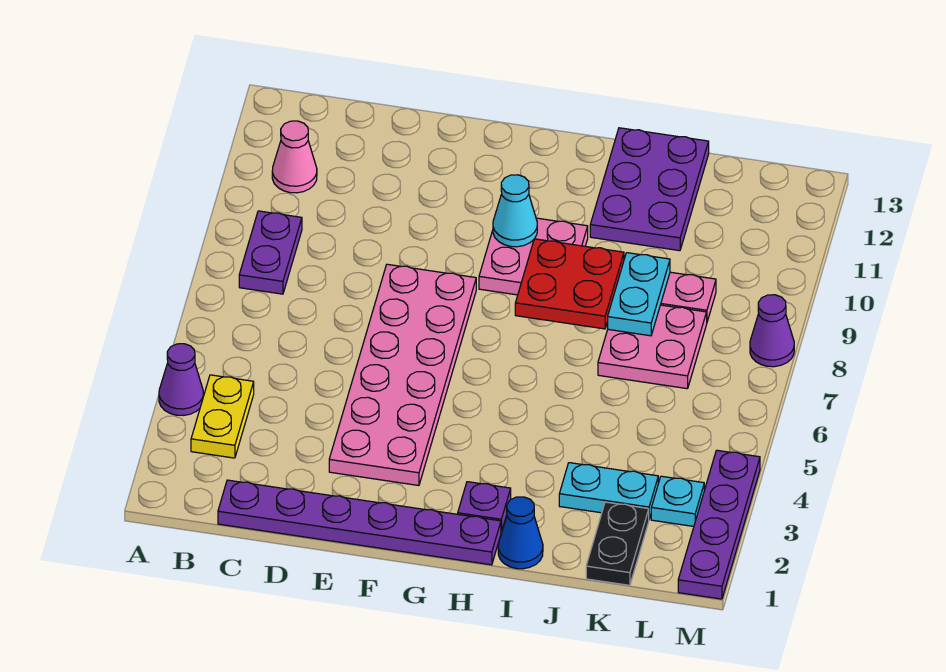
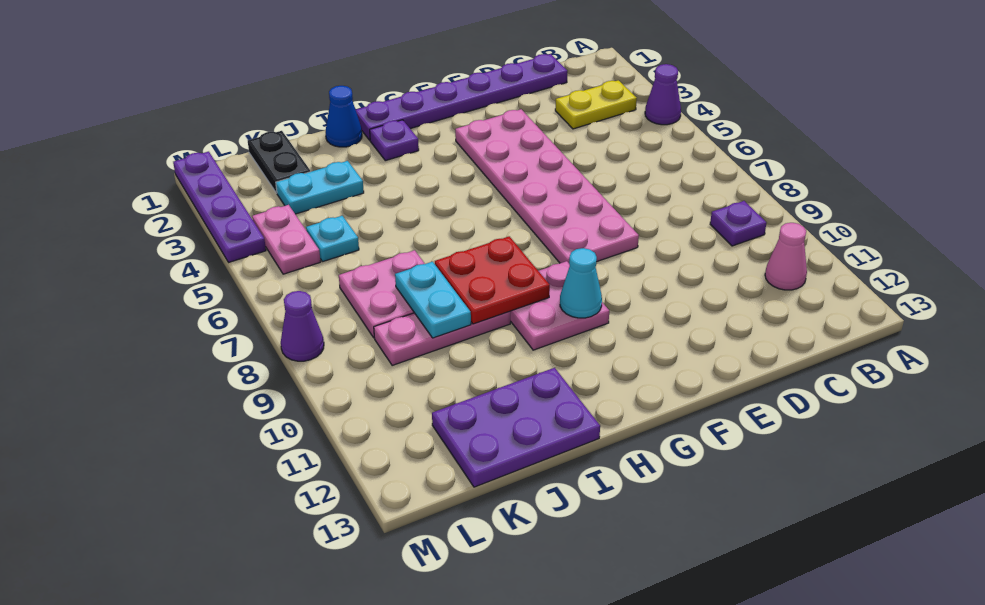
yellow plate B3:B4 level 1 -> yellow plate B3:C3 level 1
purple plate B8:B9 level 1 -> purple plate B9 level 1
purple plate I11:J13 level 1 -> purple plate I12:K13 level 1
cyan plate L3 level 1 -> cyan plate K5 level 1
none -> pink plate L4:L5 level 1

